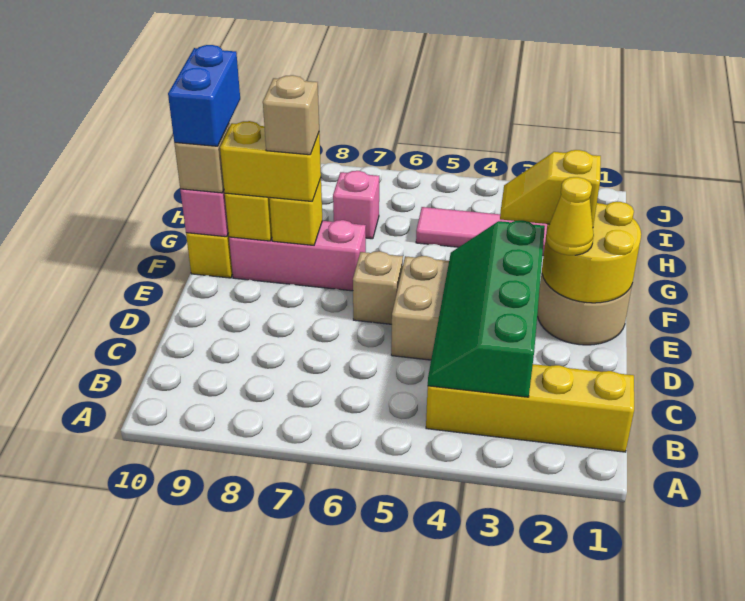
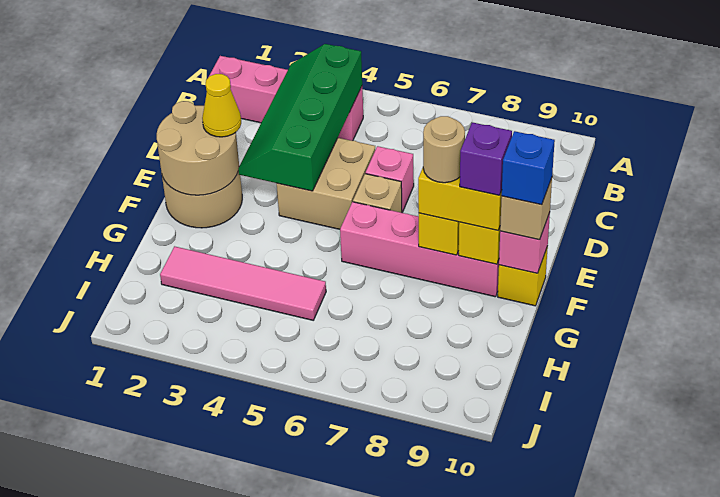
yellow brick B1:B4 level 1 -> pink brick B1:B4 level 1
green slope B3:E4 level 2 top 3 -> green slope B3:E4 level 2 top 4
yellow round brick E1:F2 level 2 -> tan round brick E1:F2 level 2
yellow slope F2:F3 level 3 top 2 -> none
pink brick F7:F9 level 1 -> pink brick F6:F9 level 1
tan brick F8 level 4 -> tan round brick F8 level 4
none -> purple brick F9 level 4
blue brick F10:G10 level 4 -> blue brick F10 level 4
pink brick H7 level 1 -> pink brick D6 level 1

